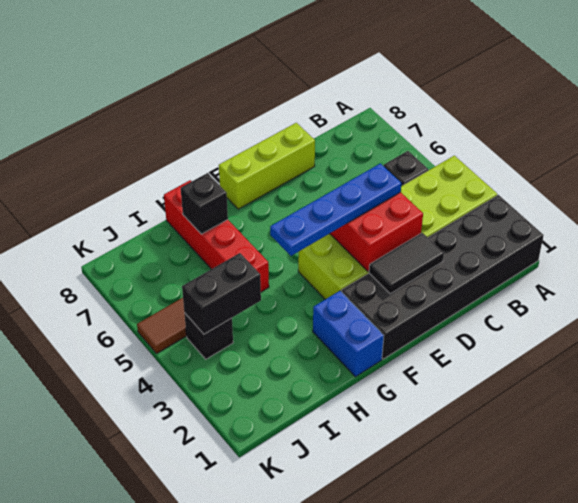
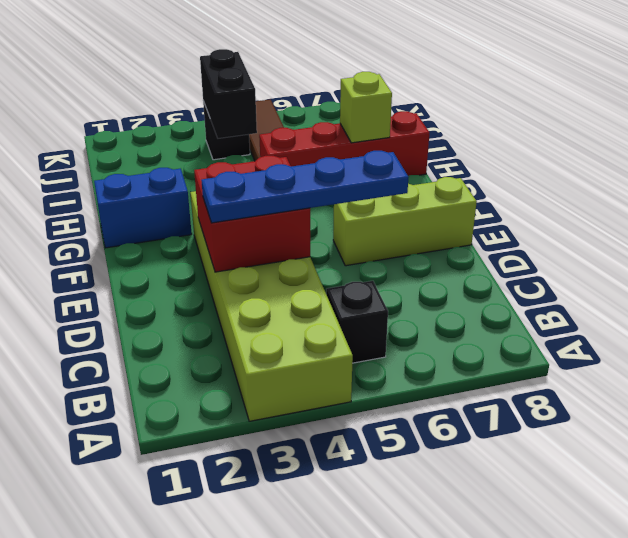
black brick A1:F2 level 1 -> none
black tile D2:E2 level 2 -> none
blue plate D4:G4 level 3 -> blue plate D3:D6 level 3
lime brick D8:F8 level 1 -> lime brick E6:E8 level 1
black brick H7 level 2 -> lime brick H7 level 2

